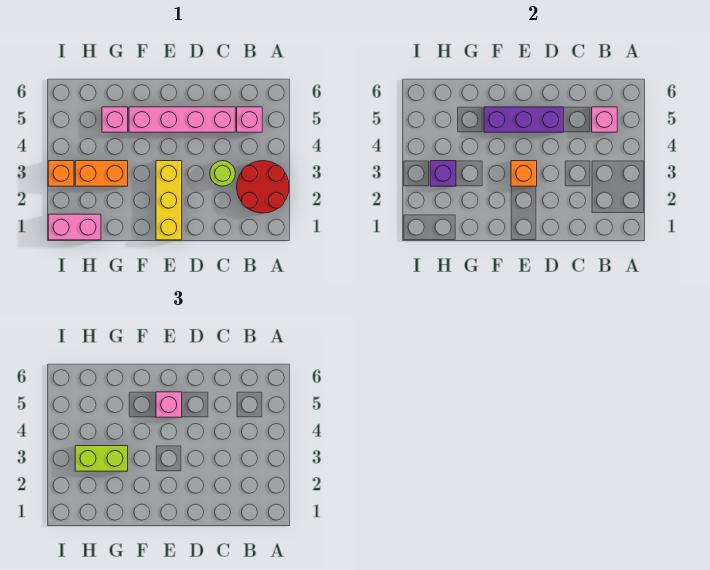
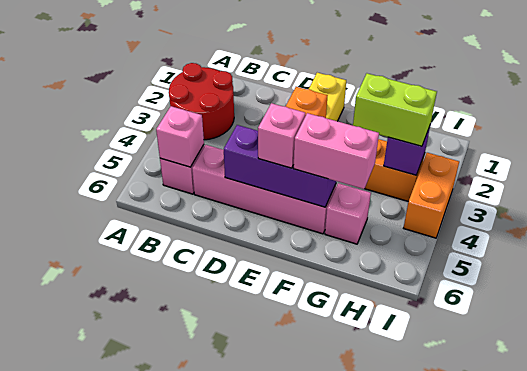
lime round brick C3 level 1 -> none
pink brick H1:I1 level 1 -> pink brick F5:G5 level 3
orange brick I3 level 1 -> orange brick I3:I4 level 1

